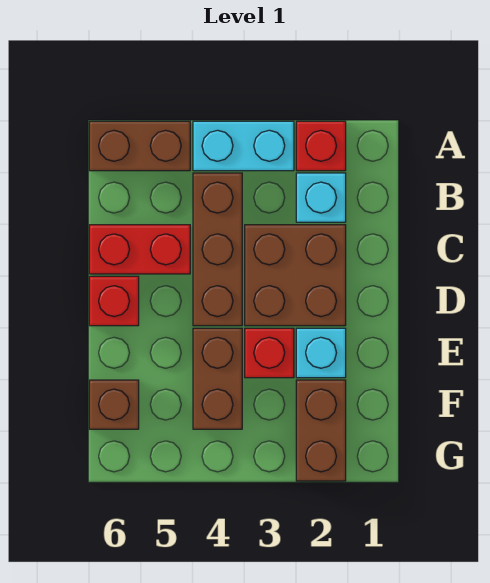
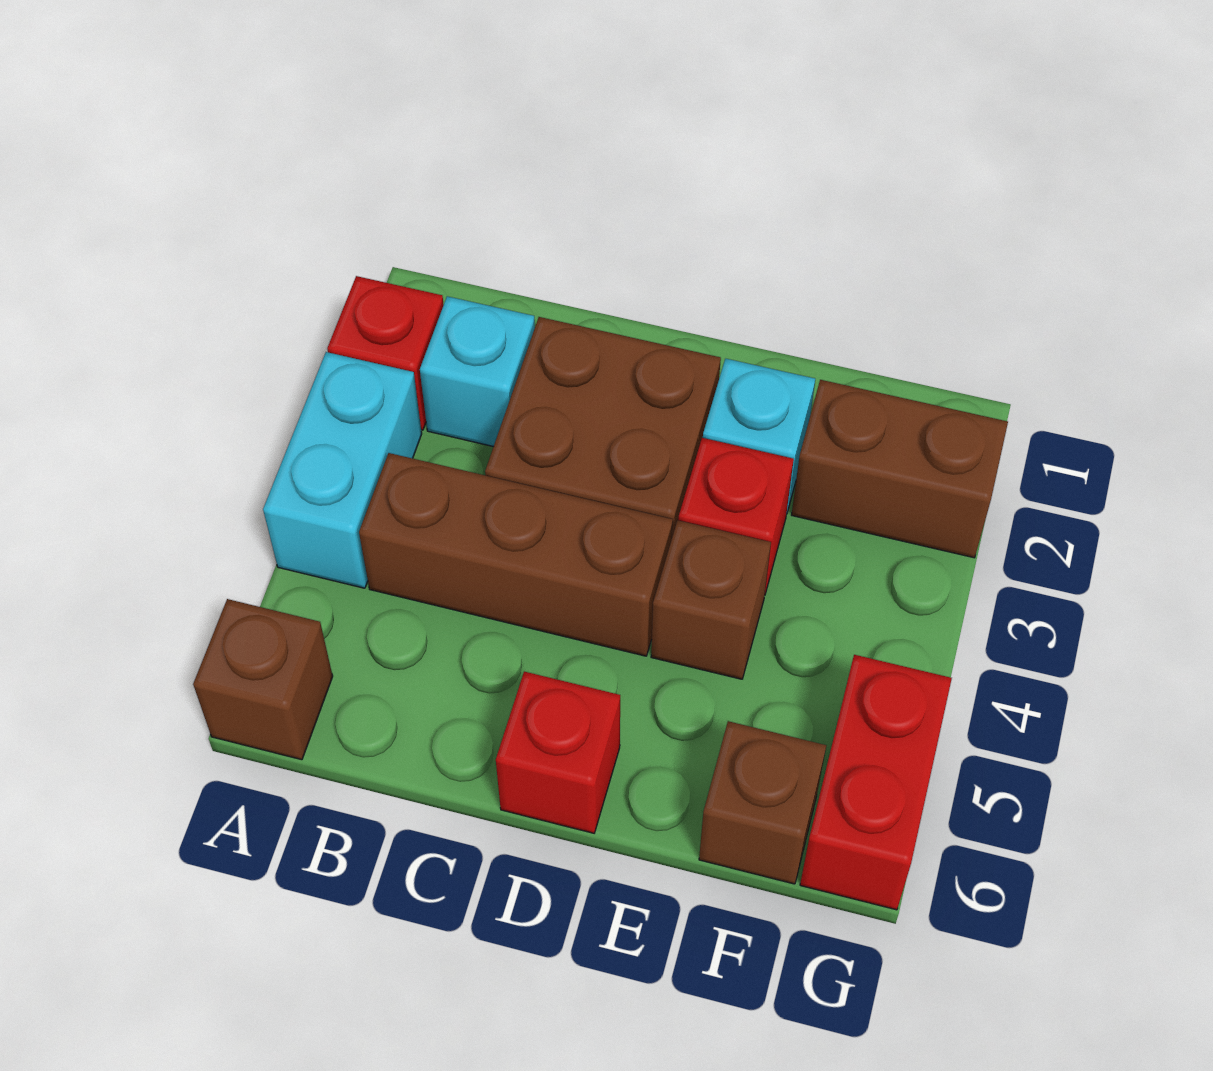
brown brick A5:A6 level 1 -> brown brick A6 level 1
red brick C5:C6 level 1 -> red brick G5:G6 level 1
brown brick E4:F4 level 1 -> brown brick E4 level 1

